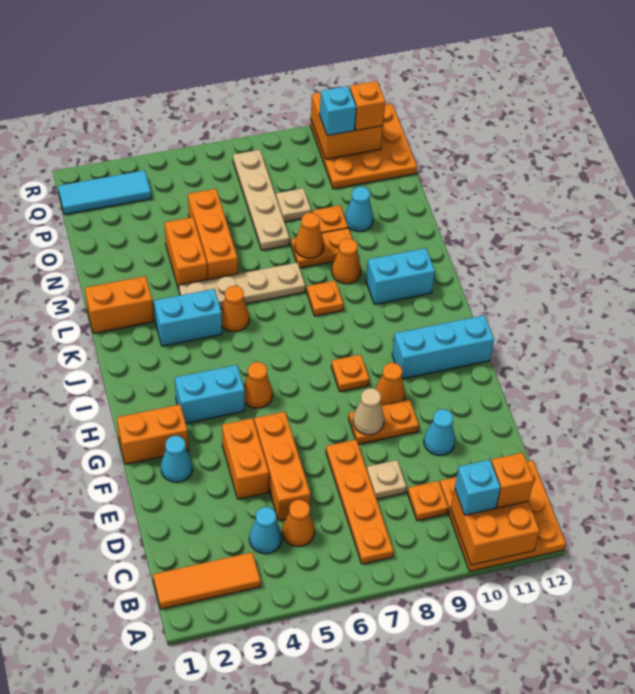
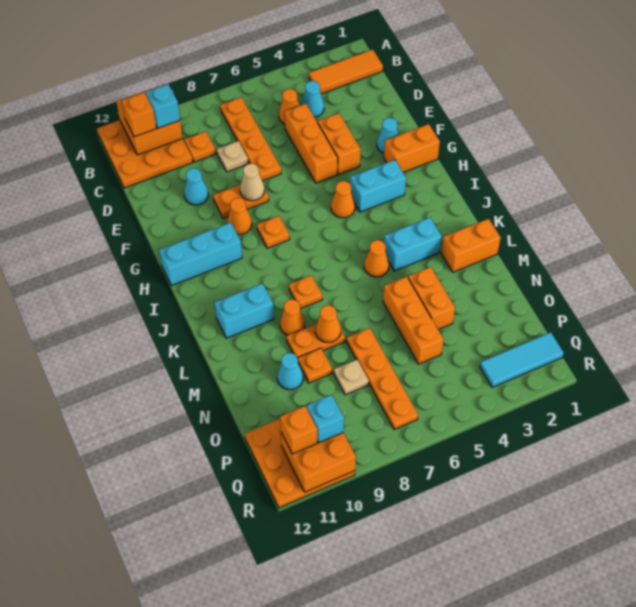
tan plate L4:L7 level 1 -> none
tan plate N7:Q7 level 1 -> orange plate N7:Q7 level 1

